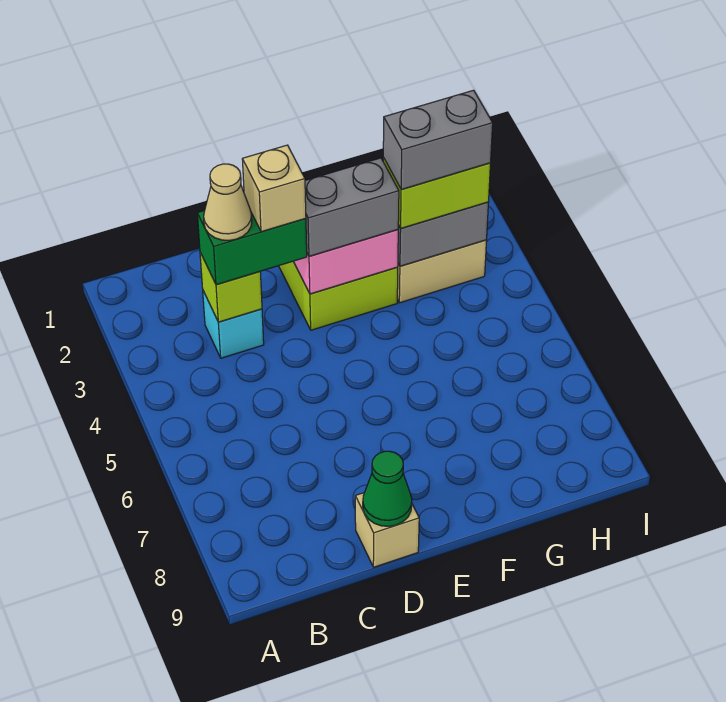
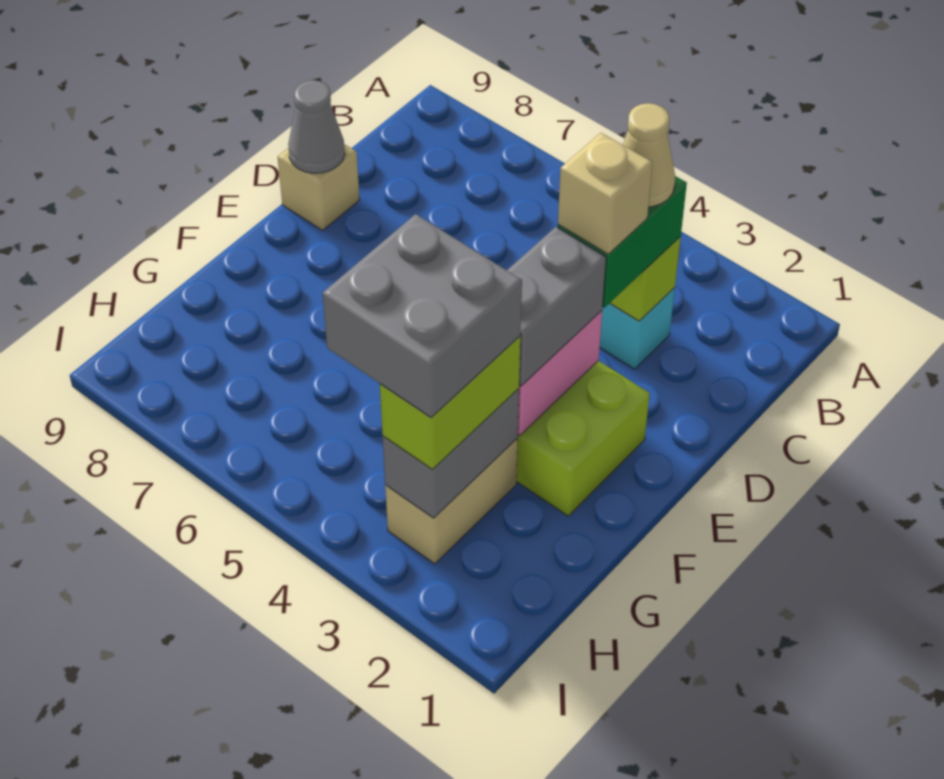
green cone D9 level 2 -> grey cone D9 level 2
grey brick G3:H3 level 4 -> grey brick G3:H4 level 4

